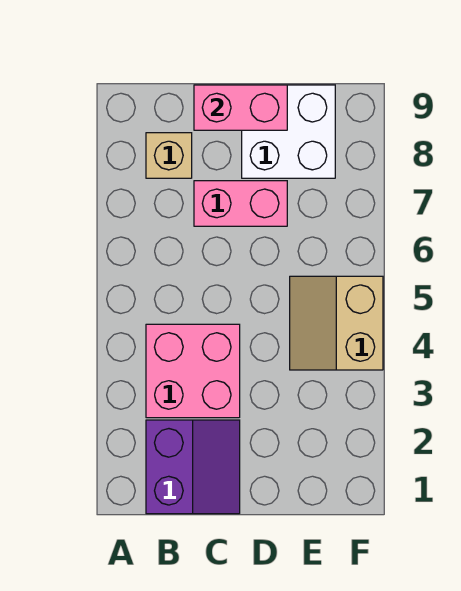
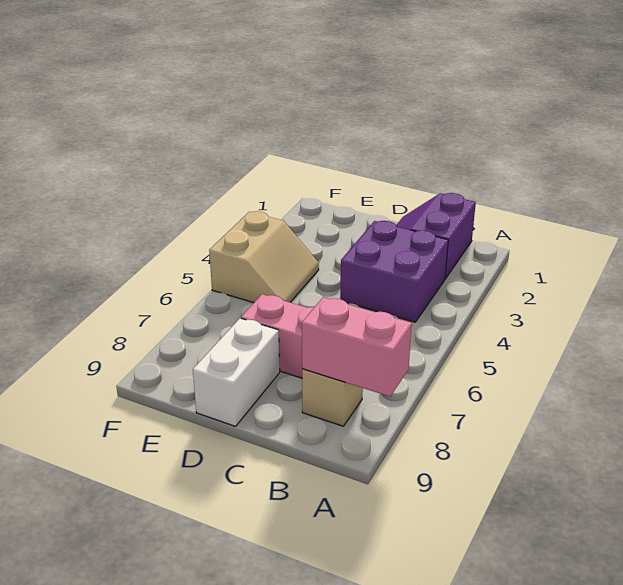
pink brick B3:C4 level 1 -> purple brick B3:C4 level 1
pink brick C9:D9 level 2 -> pink brick A8:B8 level 2
white brick D8:E9 level 1 -> white brick D8:D9 level 1

